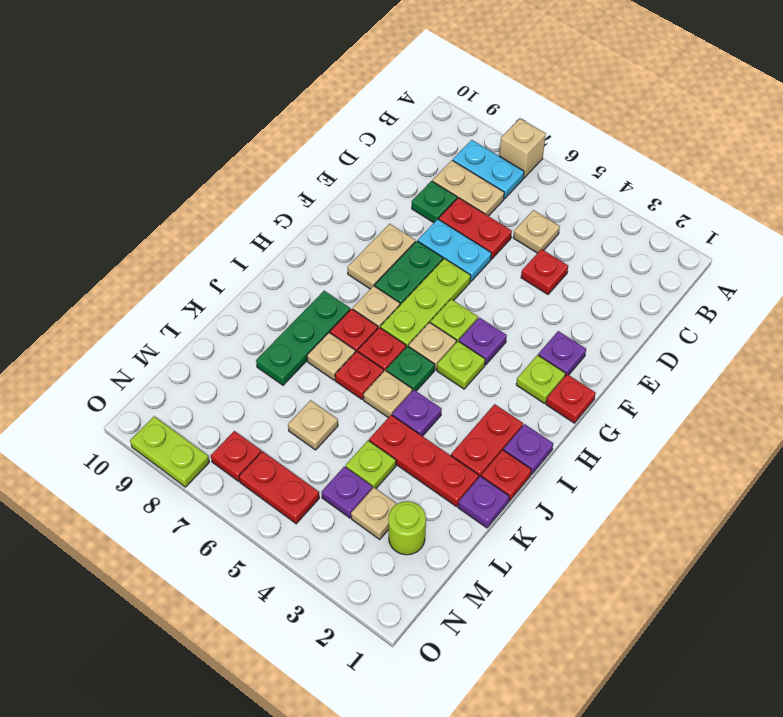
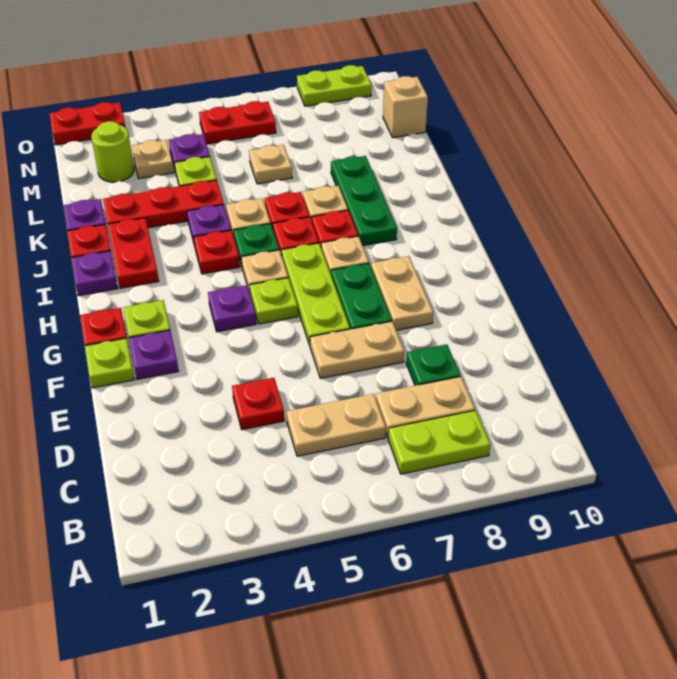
tan brick A7 level 1 -> tan brick M10 level 1
cyan plate B7:B8 level 1 -> lime plate B7:B8 level 1
tan plate C5 level 1 -> tan plate C5:C6 level 1
red plate D6:D7 level 1 -> red plate O1:O2 level 1
cyan plate E6:E7 level 1 -> tan plate E6:E7 level 1
lime plate H4 level 1 -> lime plate F1 level 1
red plate N7 level 1 -> red plate I4 level 1

